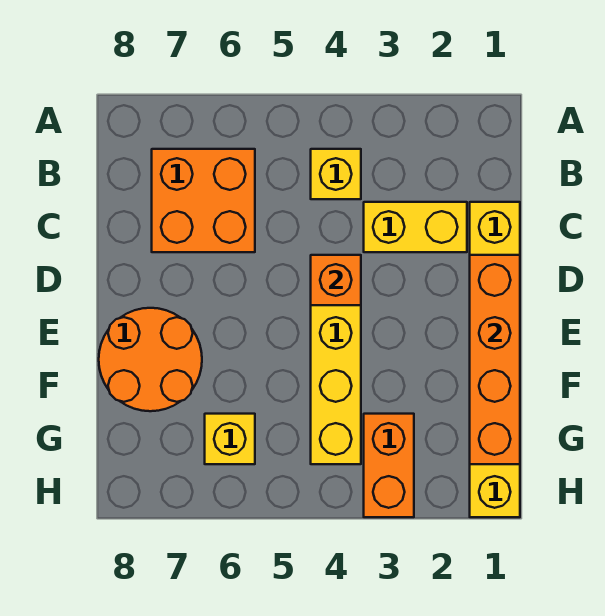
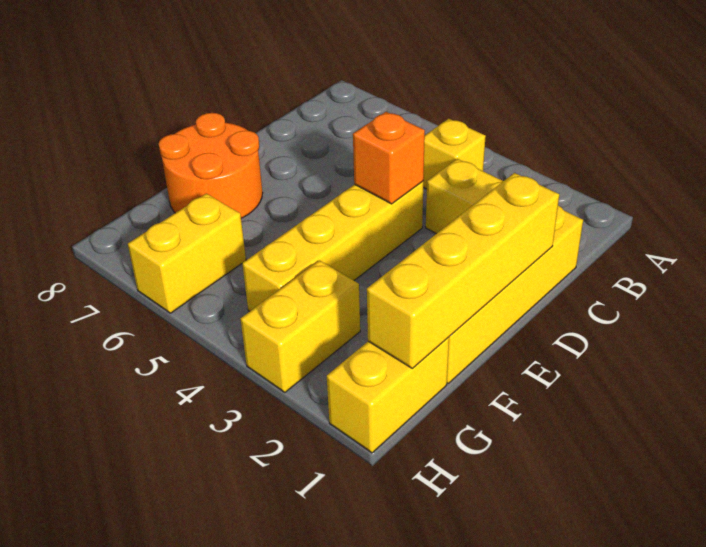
orange brick B6:C7 level 1 -> none
orange brick D1:G1 level 2 -> yellow brick D1:G1 level 2
orange brick G3:H3 level 1 -> yellow brick G3:H3 level 1
yellow brick G6 level 1 -> yellow brick G6:H6 level 1

